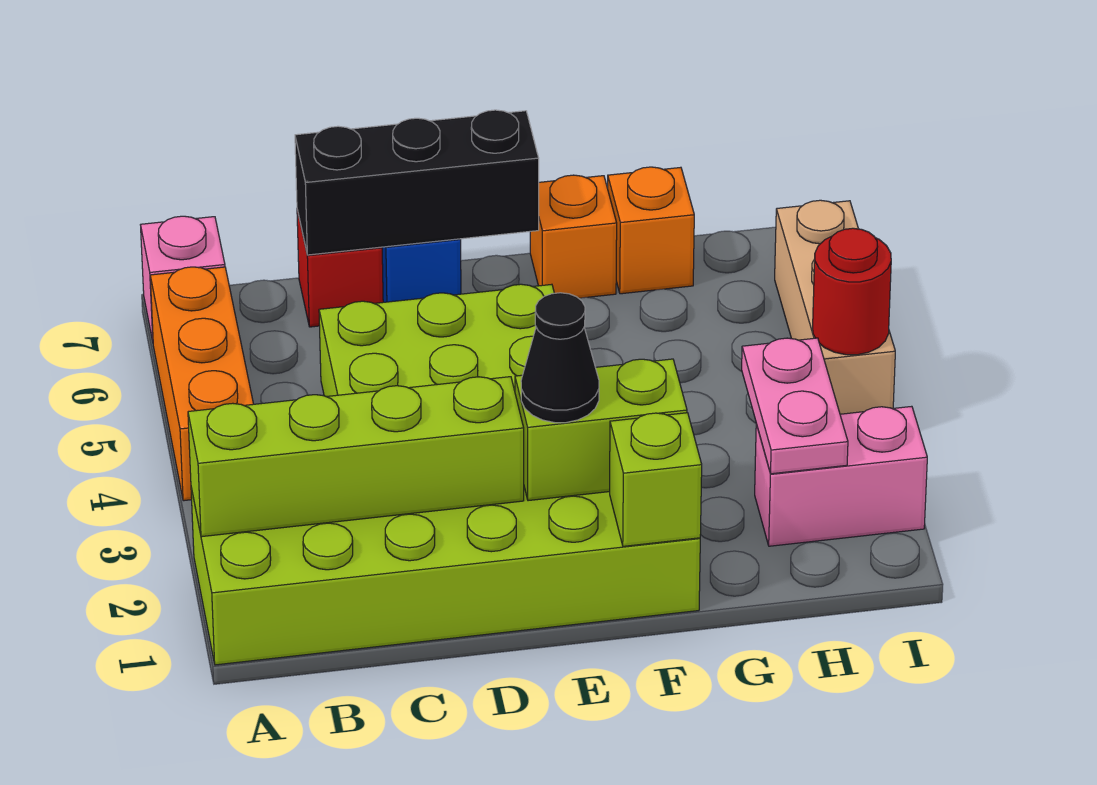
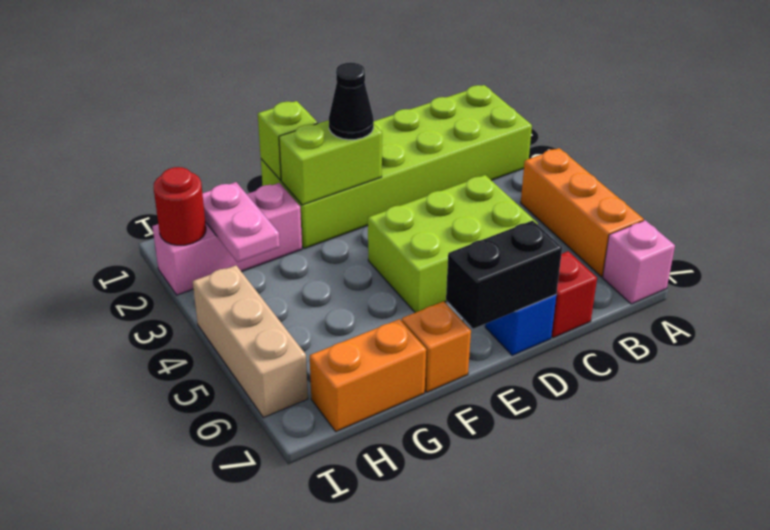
lime brick A2:D2 level 2 -> none
black brick C7:E7 level 2 -> black brick D7:E7 level 2
orange brick G7 level 1 -> orange brick G7:H7 level 1
pink brick H2:I2 level 1 -> pink brick G2:I2 level 1
red round brick I4 level 2 -> red round brick I2 level 2

